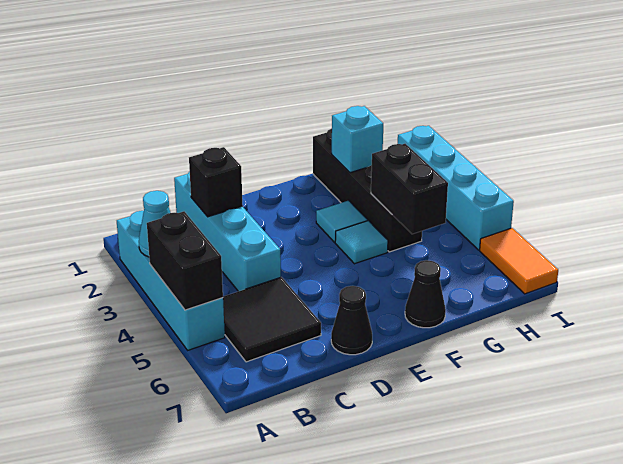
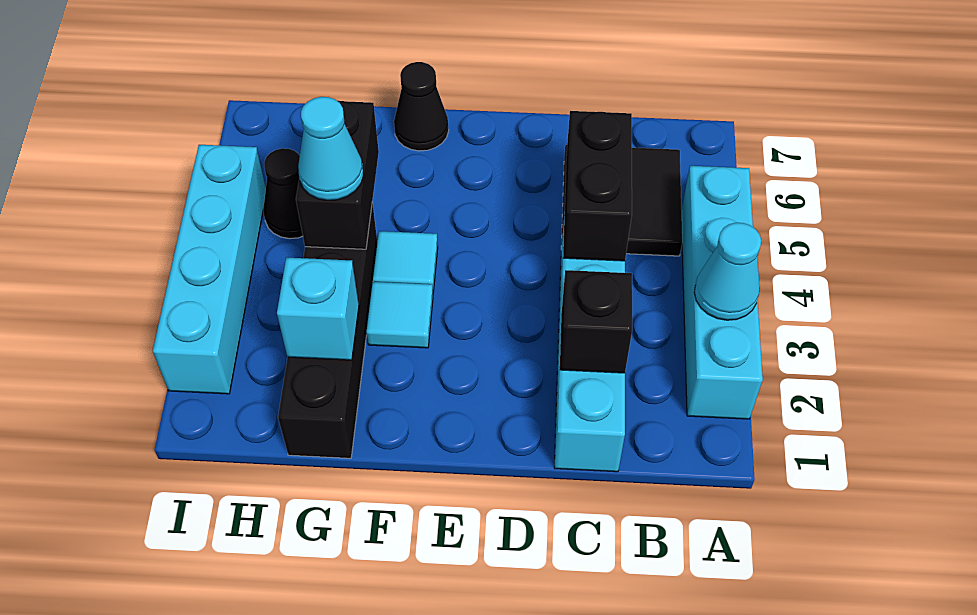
black brick A4:A5 level 2 -> black brick C4:C5 level 2
black cone D7 level 1 -> black cone H5 level 1
none -> cyan cone G4 level 3
orange tile I6:I7 level 1 -> none

